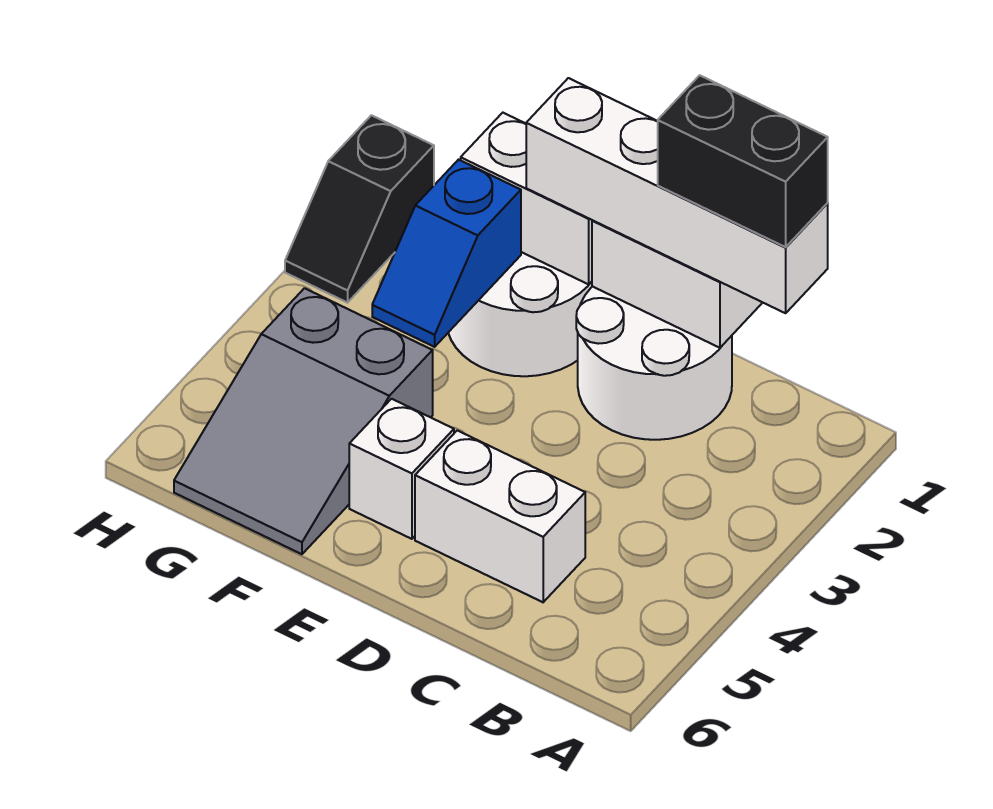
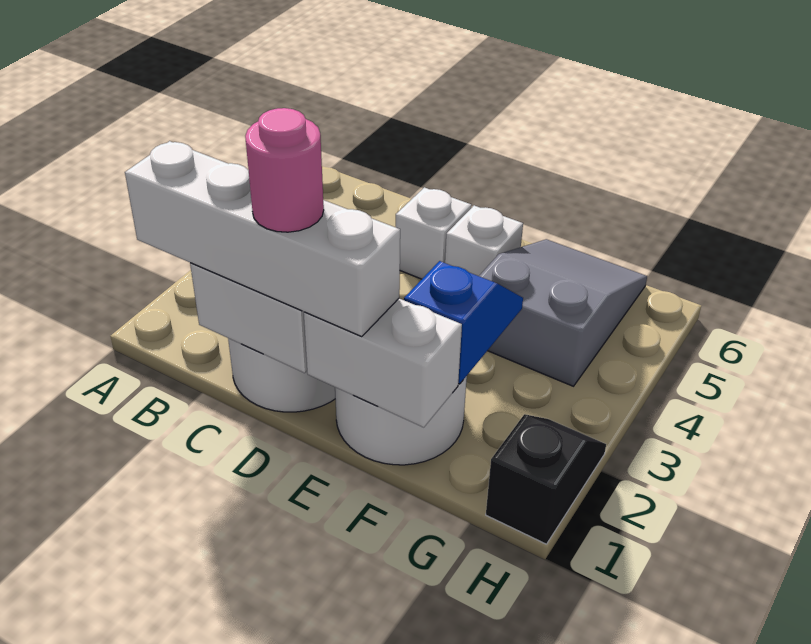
black brick B1:C1 level 4 -> none
white brick C5:D5 level 1 -> white brick D5 level 1
none -> pink round brick D1 level 4

